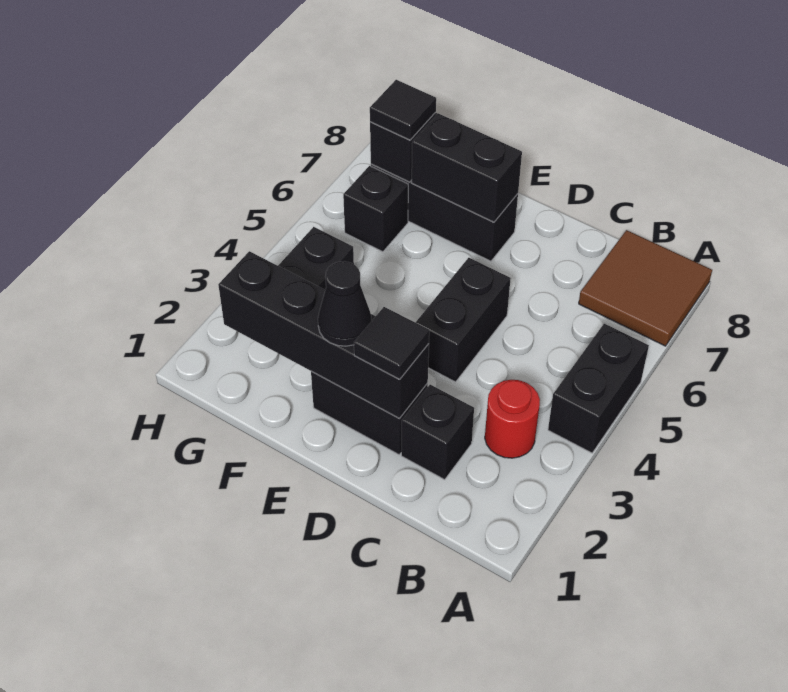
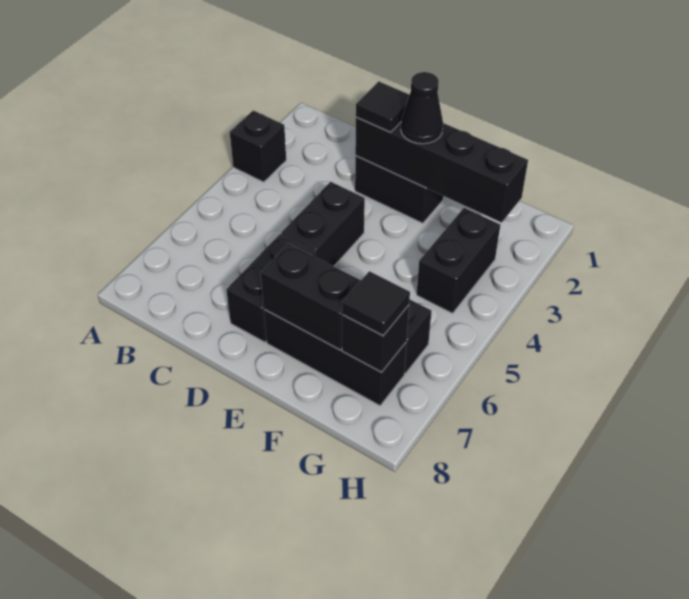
black brick A4:A5 level 1 -> black brick D6:D7 level 1
brown tile A7:B8 level 1 -> none
red round brick B3 level 1 -> none
black brick C2 level 1 -> black brick A3 level 1

